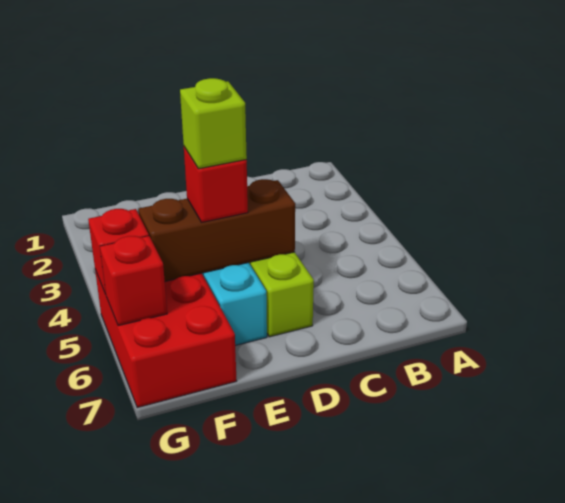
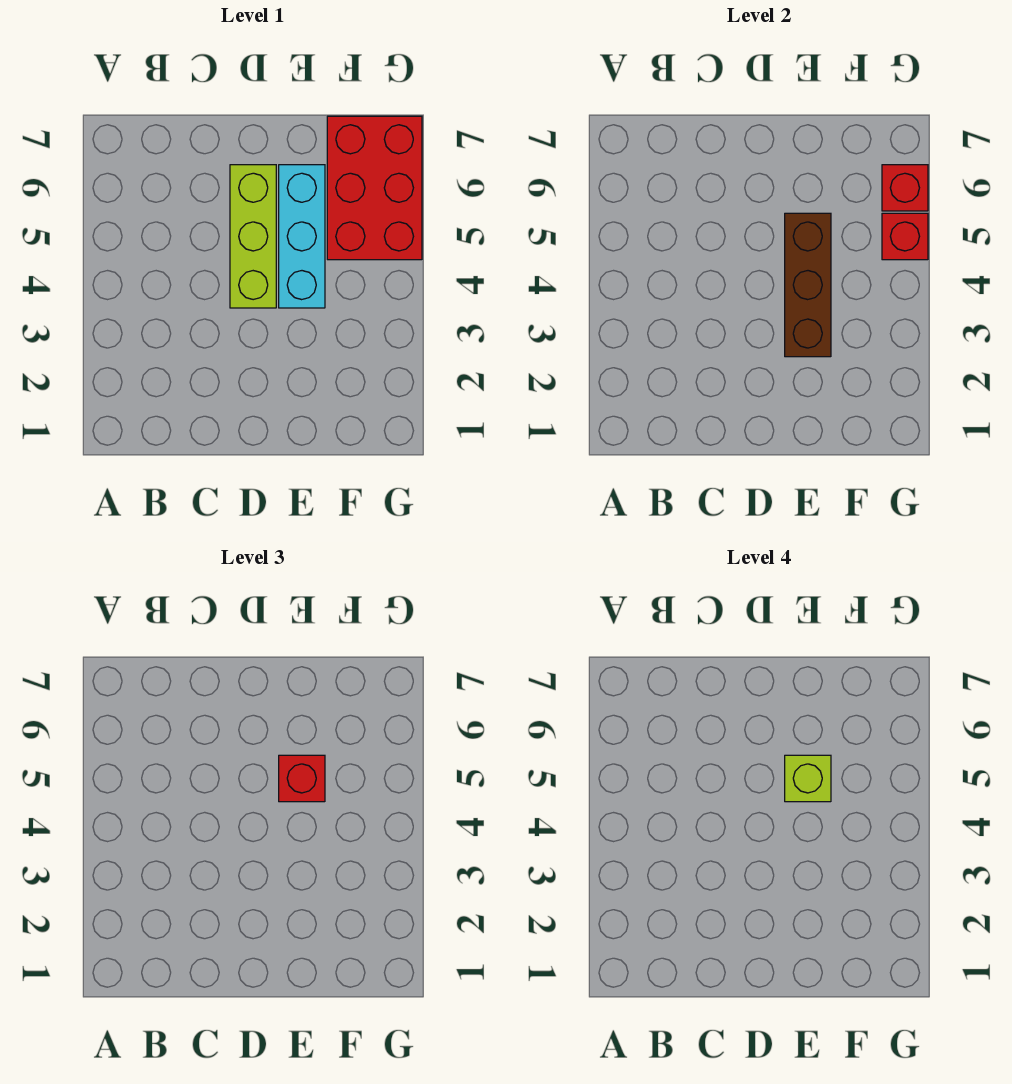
brown brick D5:F5 level 2 -> brown brick E3:E5 level 2

